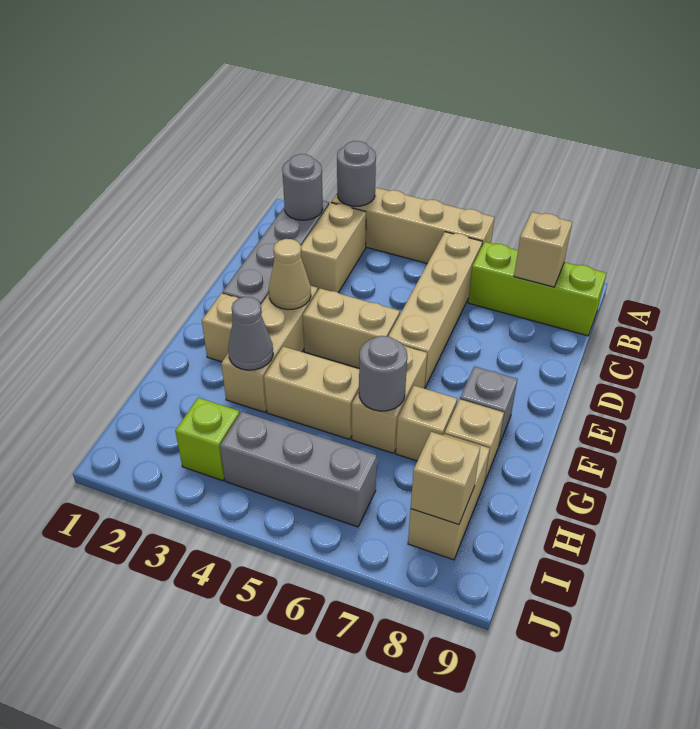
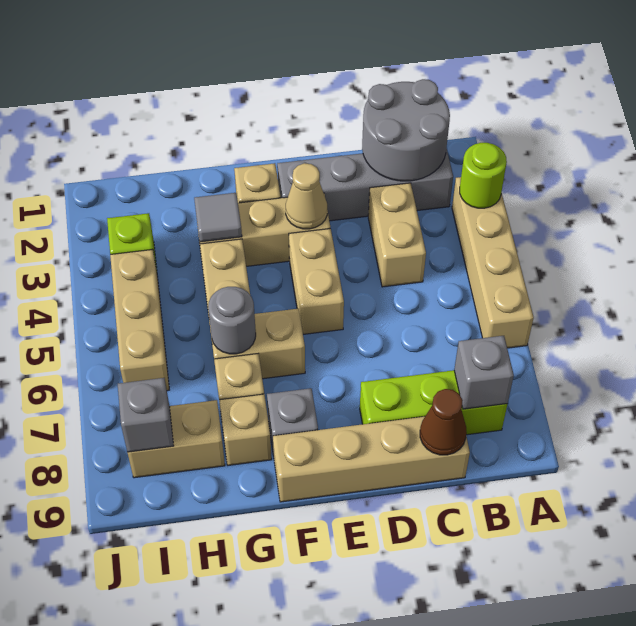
grey round brick A3 level 2 -> lime round brick A3 level 2
grey round brick B2 level 2 -> grey round brick B1:C2 level 2
tan brick B3:C3 level 1 -> tan brick C3:C4 level 1
tan brick B6:E6 level 1 -> tan brick C9:F9 level 1
lime brick B7:B9 level 1 -> lime brick B8:D8 level 1
tan brick B8 level 2 -> grey brick B8 level 2
none -> brown cone C9 level 2
grey cone G3 level 2 -> grey tile G3 level 2
grey brick I4:I6 level 1 -> tan brick I4:I6 level 1
tan brick I8 level 2 -> grey brick I8 level 2

